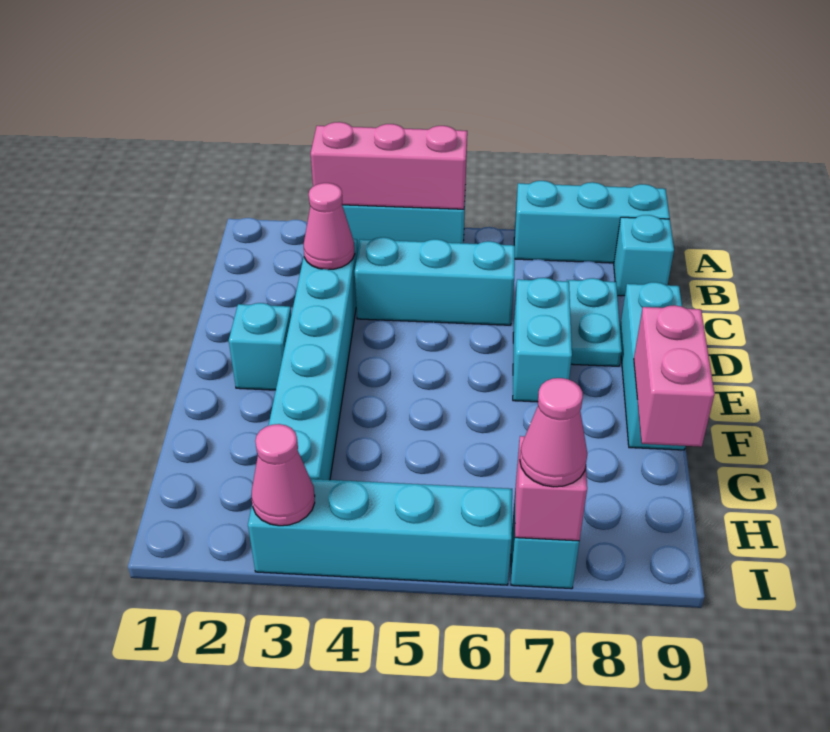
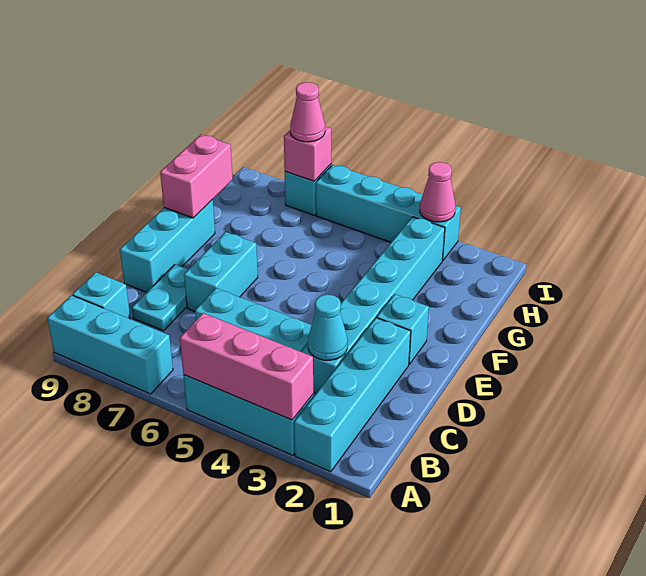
none -> cyan brick A2:D2 level 1
pink cone C3 level 2 -> cyan cone C3 level 2

